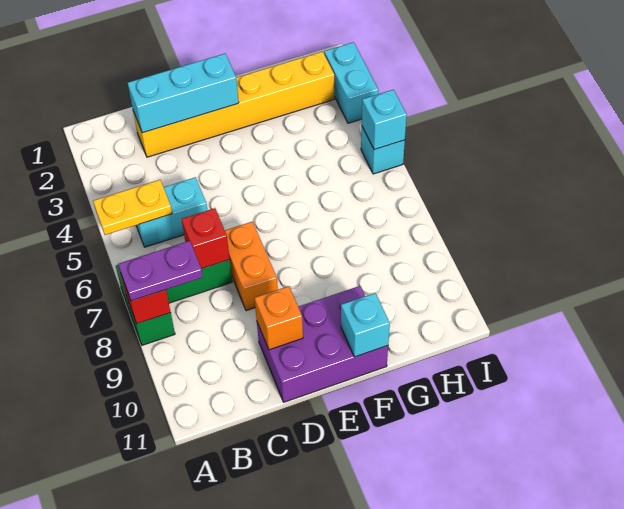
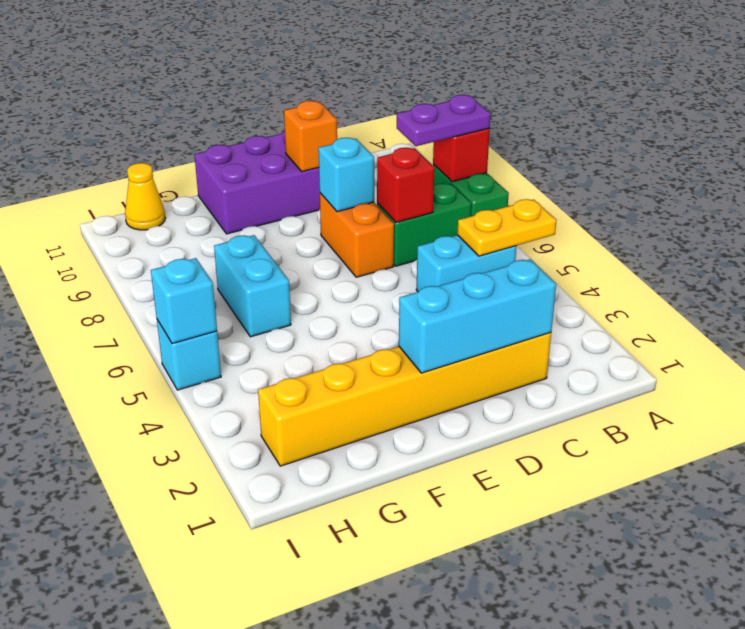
cyan brick F11 level 2 -> cyan brick D8 level 2
none -> yellow cone H11 level 1
cyan brick I2:I3 level 1 -> cyan brick G6:G7 level 1

